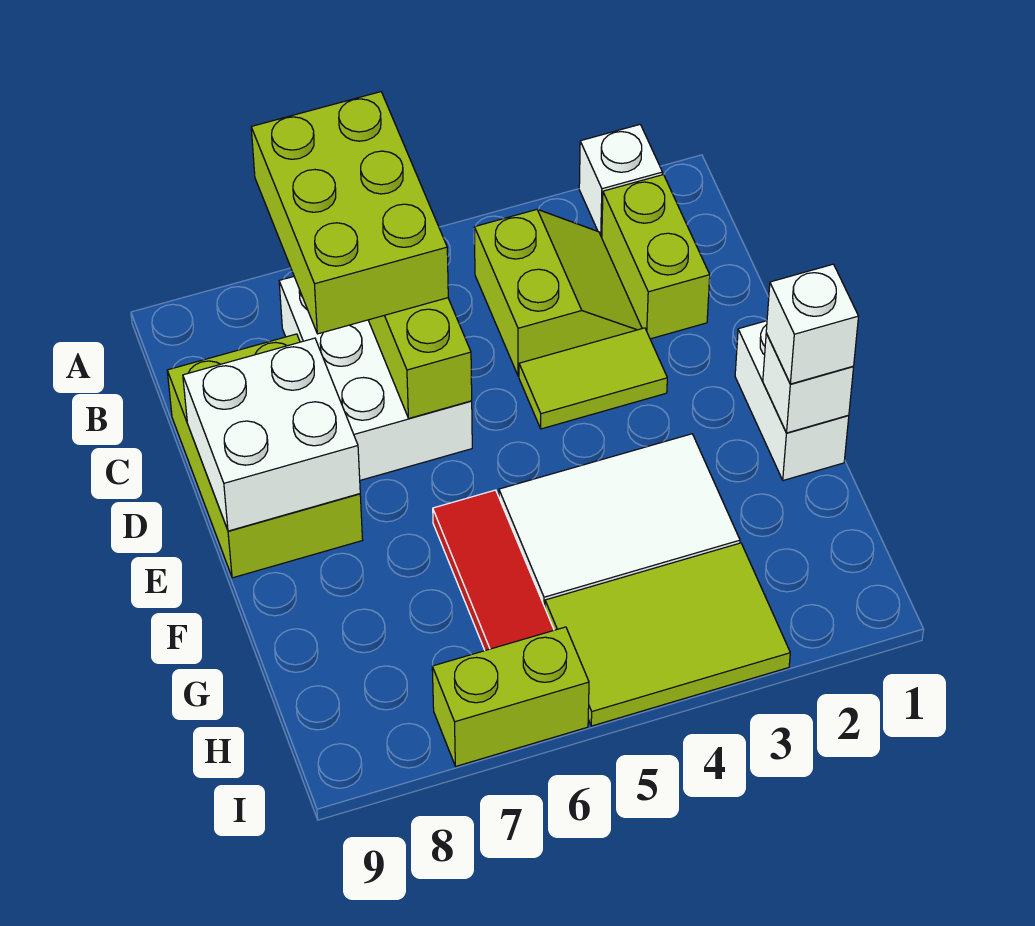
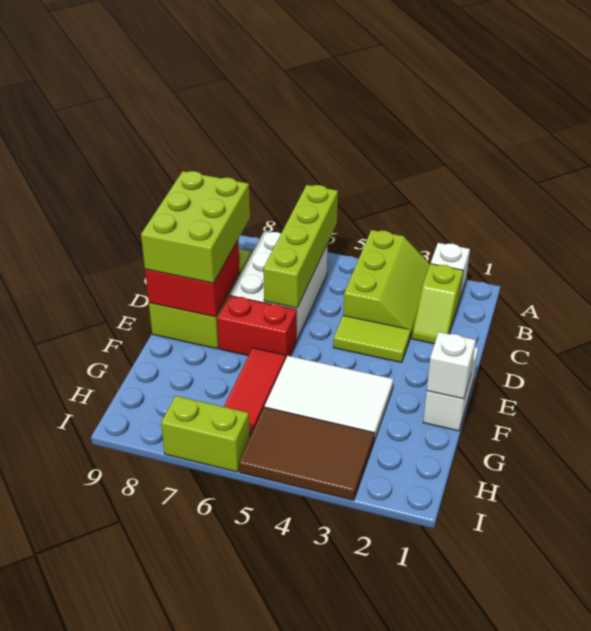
lime brick A6:C7 level 3 -> lime brick C8:E9 level 3
lime brick B2:C2 level 1 -> lime slope B2:C2 level 1 top B
lime slope B3:C4 level 1 top 4 -> lime slope A3:C4 level 1 top 4
white brick D8:E9 level 2 -> red brick D8:E9 level 2
none -> red brick E6:E7 level 1
white brick F1 level 3 -> none
lime tile H3:I5 level 1 -> brown tile H3:I5 level 1

